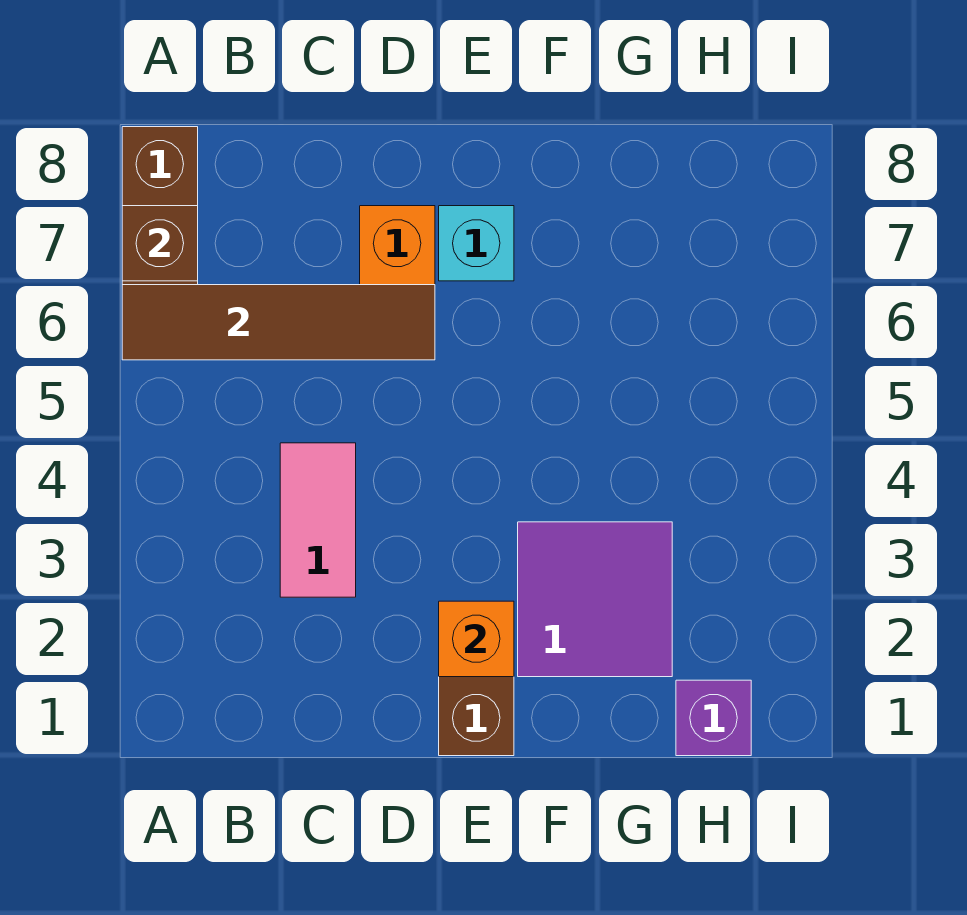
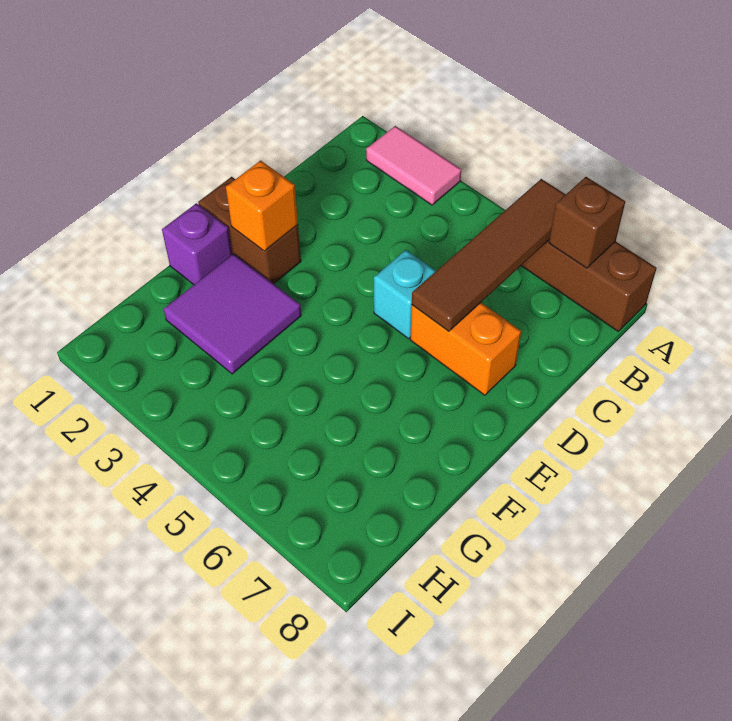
pink tile C3:C4 level 1 -> pink tile A2:A3 level 1
cyan brick E7 level 1 -> cyan brick D5 level 1
purple brick H1 level 1 -> purple brick F1 level 1

